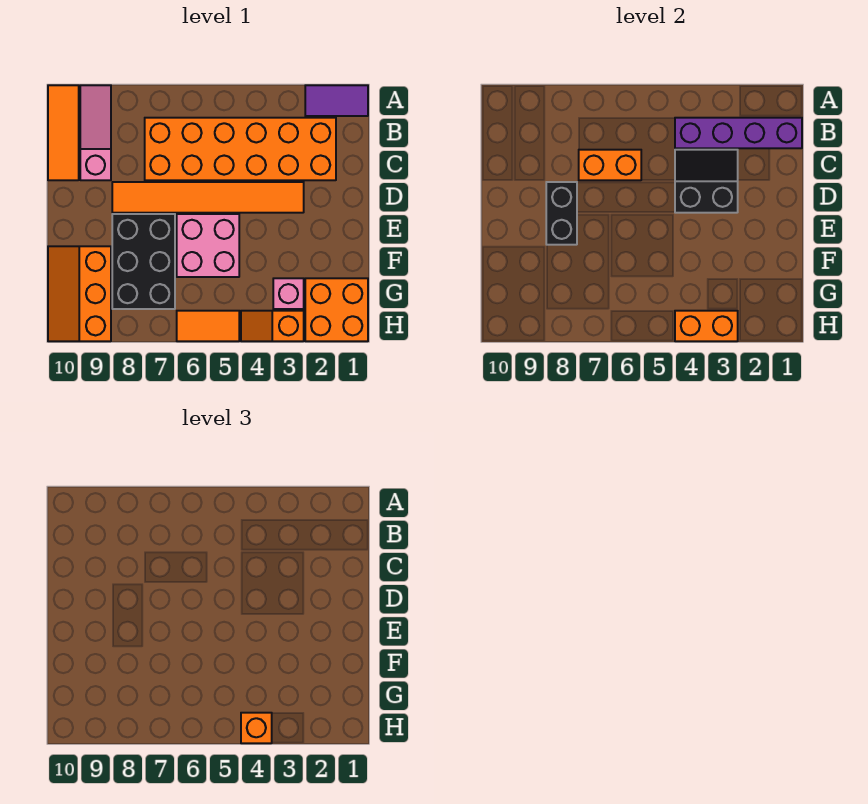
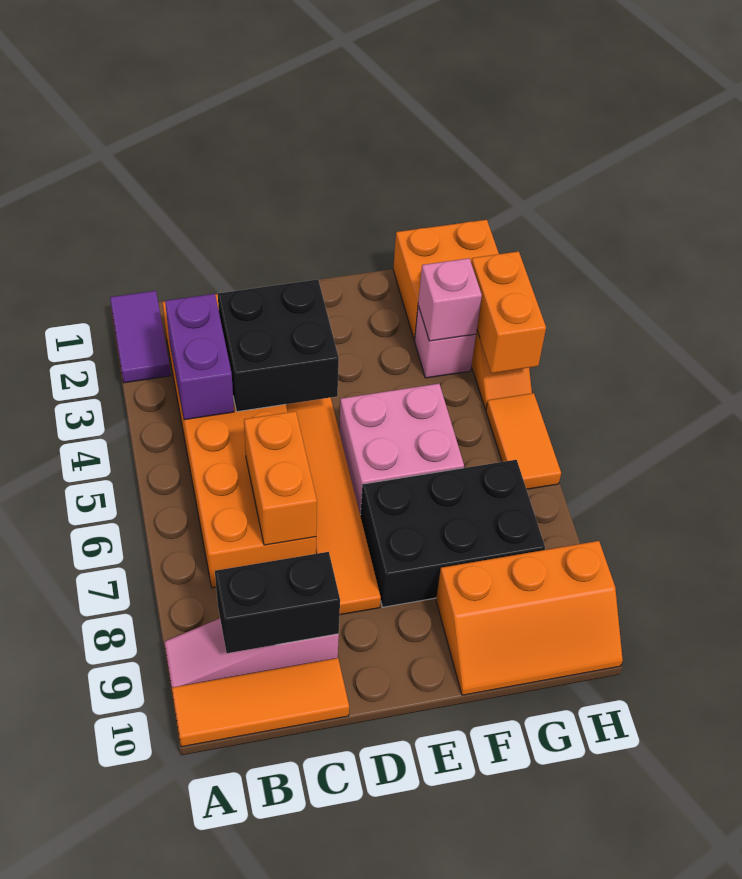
purple brick B1:B4 level 2 -> purple brick B3:B4 level 2
black slope C3:D4 level 2 top D -> black brick C3:D4 level 2
black brick D8:E8 level 2 -> black brick B9:C9 level 2
none -> pink brick G3 level 2
orange brick H4 level 3 -> none

